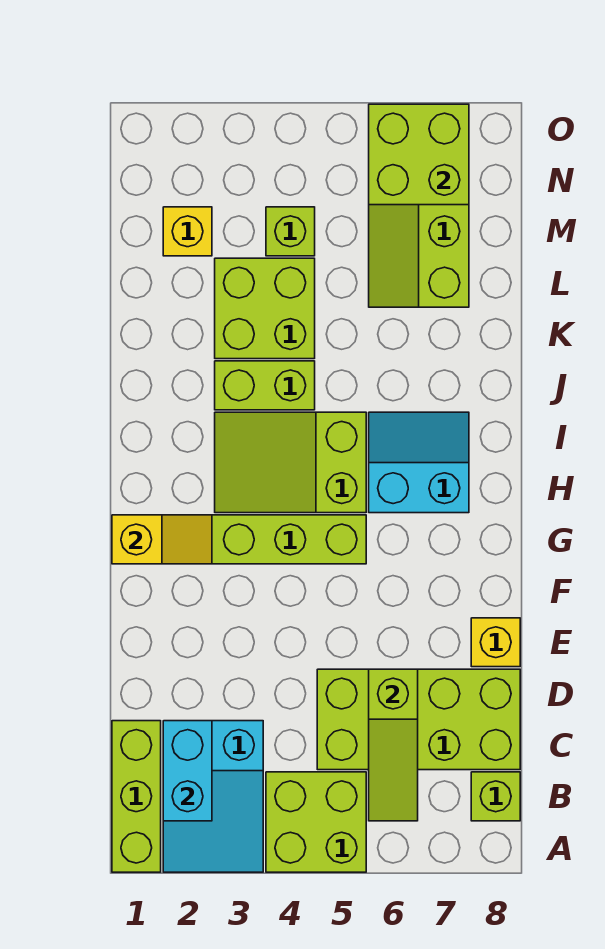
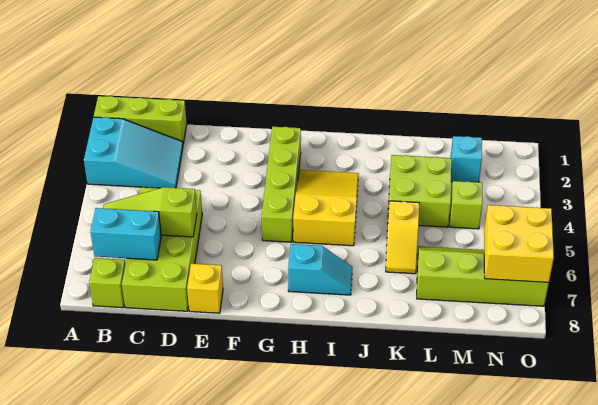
cyan slope A2:C3 level 1 top C -> cyan slope A2:C3 level 1 top A
lime brick A4:B5 level 1 -> none
cyan brick B2:C2 level 2 -> cyan brick B7:C7 level 2
yellow slope G1:G2 level 2 top 1 -> yellow slope K5:K6 level 1 top 5
lime slope H3:I5 level 1 top 5 -> yellow slope H3:I5 level 1 top 5
cyan slope H6:I7 level 1 top H -> cyan slope H7:I7 level 1 top H
lime brick J3:J4 level 1 -> none
yellow brick M2 level 1 -> cyan brick M2 level 1
lime brick N6:O7 level 2 -> yellow brick N6:O7 level 2

